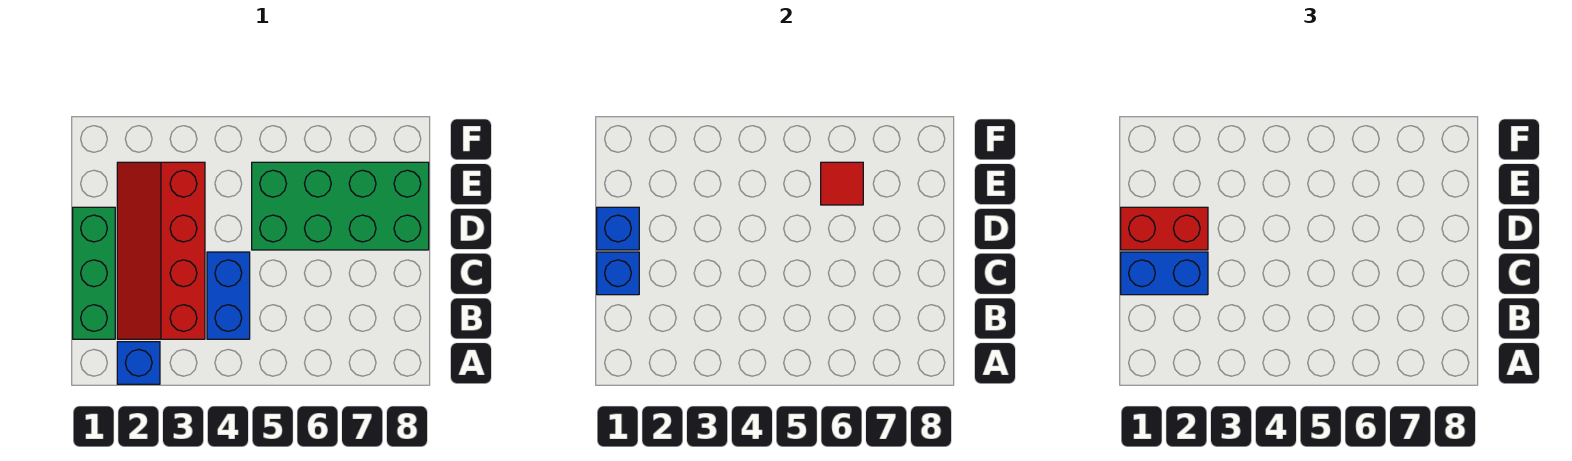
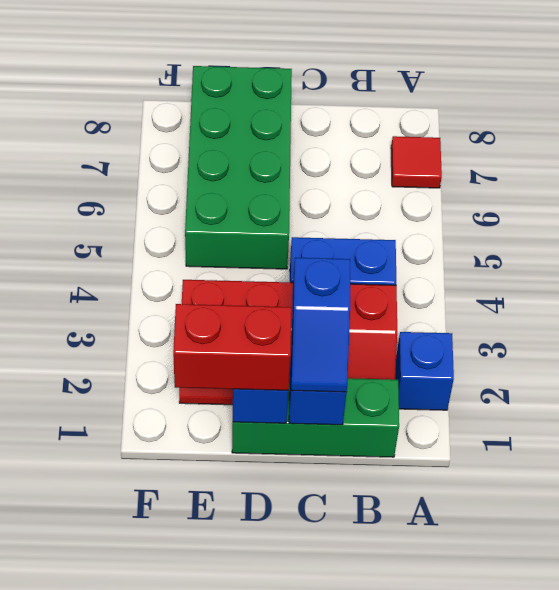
blue brick C1:C2 level 3 -> blue slope C1:C2 level 3 top 2
red brick D1:D2 level 3 -> red brick D1:E1 level 3
red tile E6 level 2 -> red tile A7 level 1

